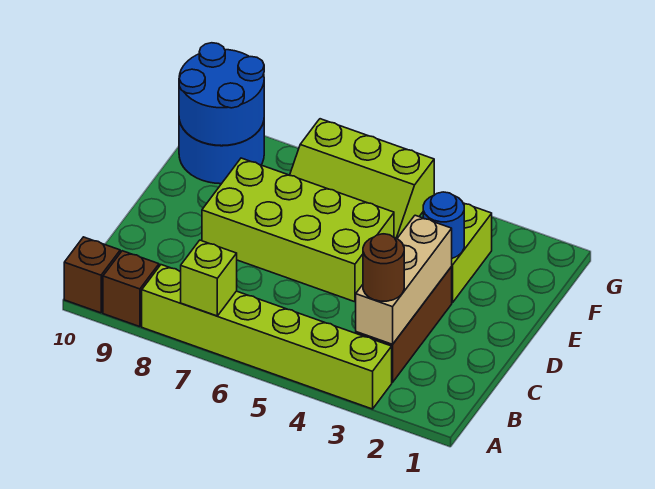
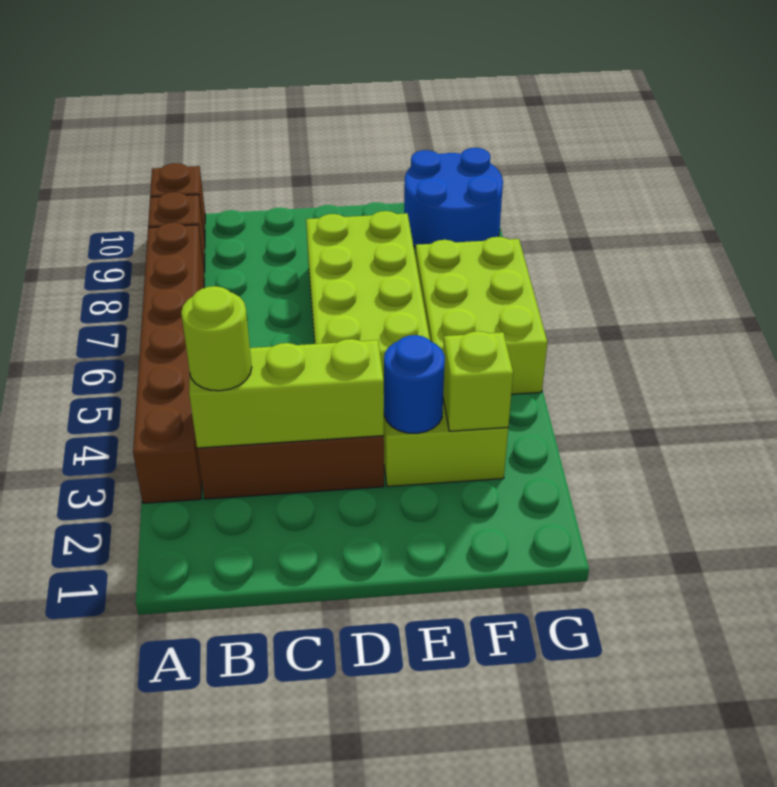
lime brick A3:A8 level 1 -> brown brick A3:A8 level 1
lime brick A7 level 2 -> lime brick F3 level 2
tan brick B3:D3 level 2 -> lime brick B3:D3 level 2
brown round brick B3 level 3 -> lime round brick B3 level 3
lime slope F5:G7 level 1 top G -> lime brick F5:G7 level 1
blue round brick F9:G10 level 2 -> none

